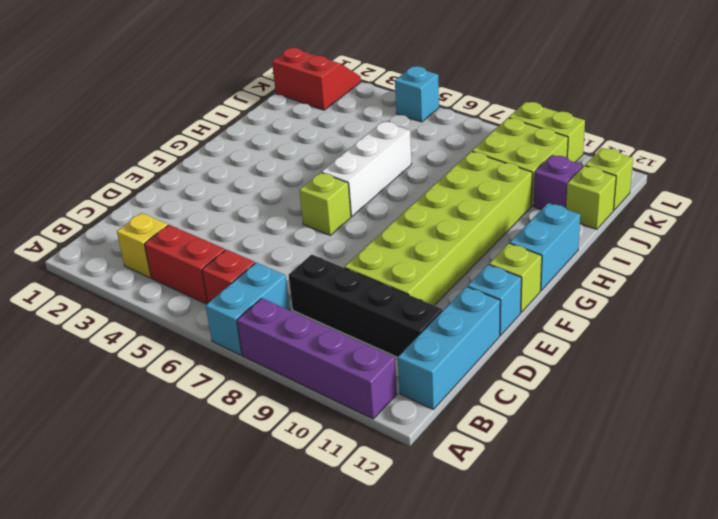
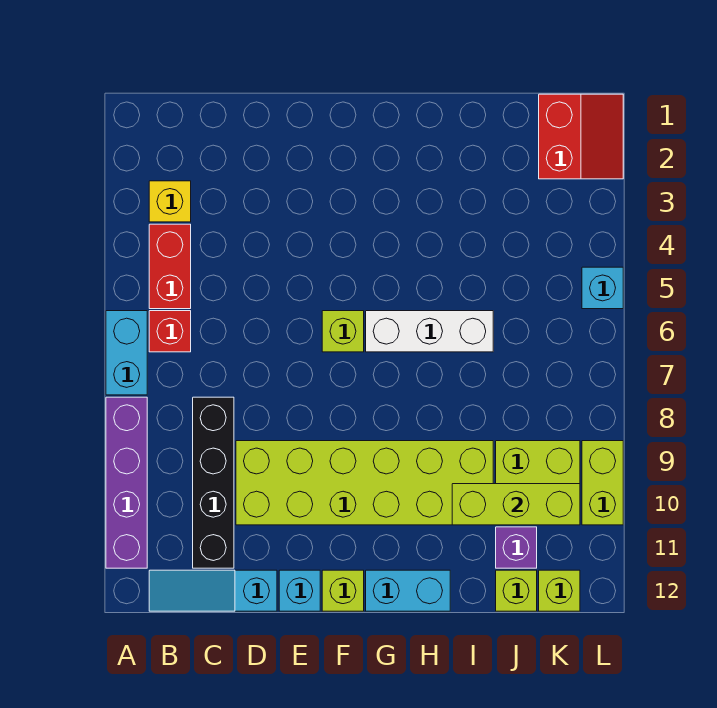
cyan brick A7:B7 level 1 -> cyan brick A6:A7 level 1
cyan brick B12:D12 level 1 -> cyan slope B12:D12 level 1 top D
none -> lime brick I10:K10 level 2

